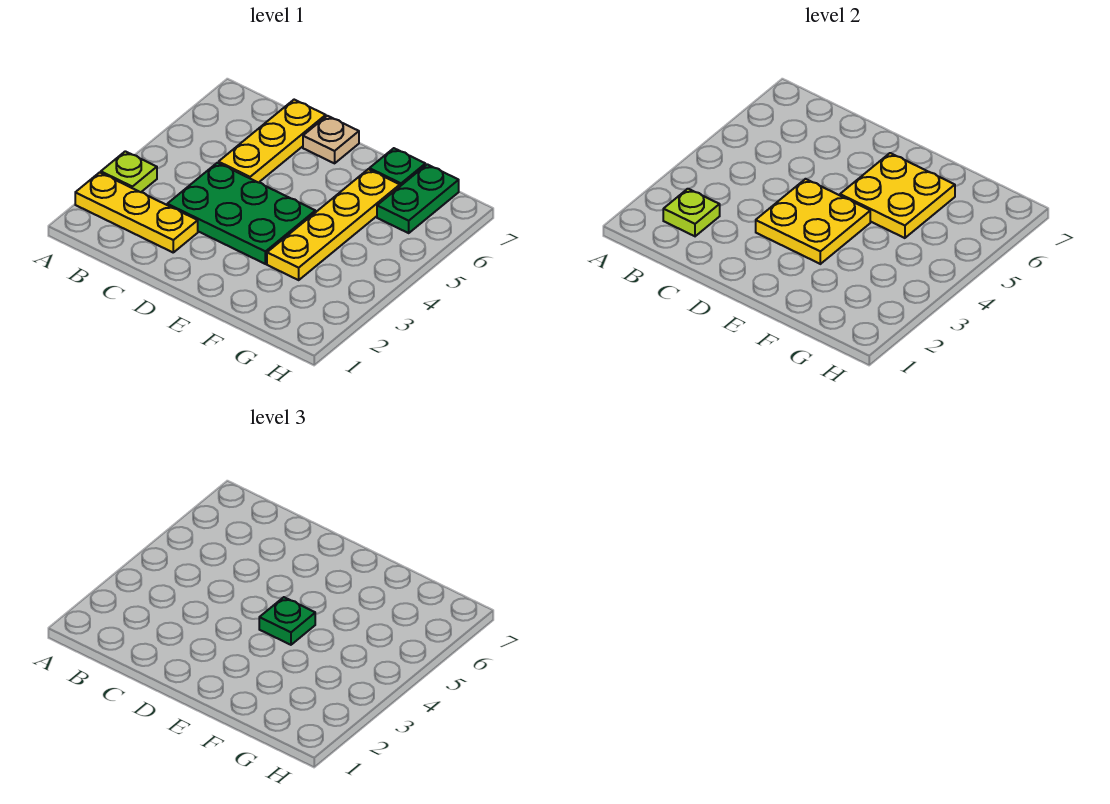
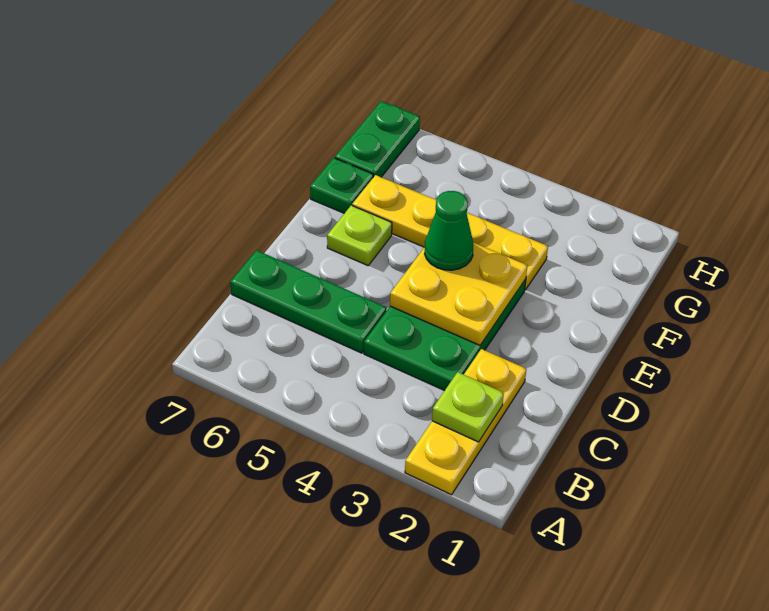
lime plate A3 level 1 -> lime plate E6 level 1
yellow plate C5:C7 level 1 -> green plate C5:C7 level 1
tan plate D7 level 1 -> none
green plate E4 level 3 -> green cone E4 level 3
yellow plate E5:F6 level 2 -> none
green plate G6:G7 level 1 -> green plate G7:H7 level 1

